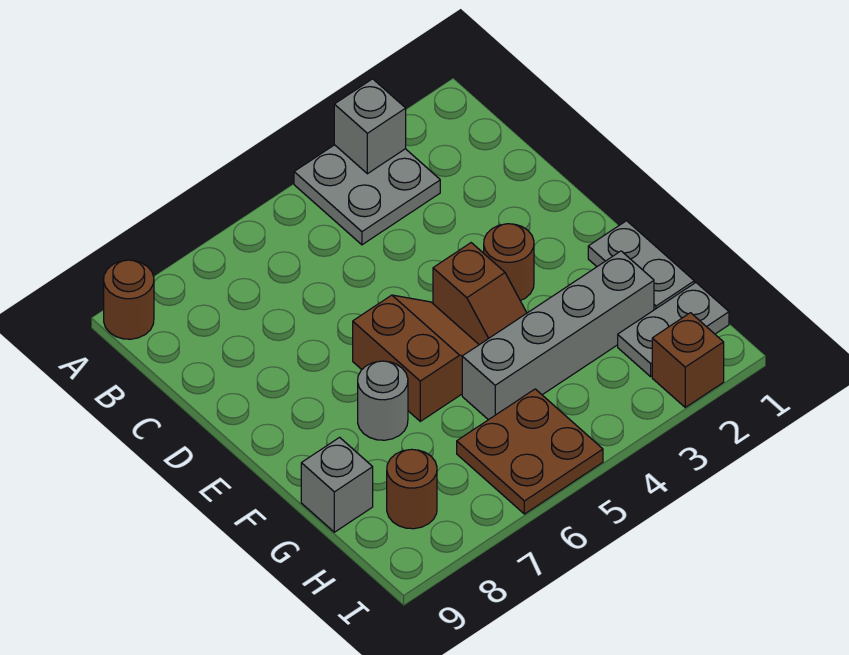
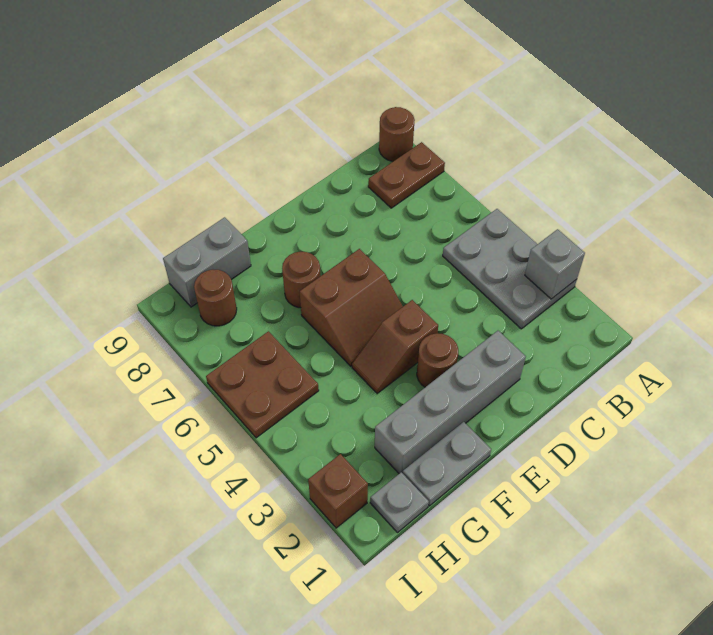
grey plate A3:B4 level 1 -> grey plate A3:B5 level 1
none -> brown plate A8:B8 level 1
grey round brick F7 level 1 -> brown round brick F7 level 1
grey brick G2:G5 level 1 -> grey brick D2:G2 level 1
grey brick G9 level 1 -> grey brick G9:H9 level 1
grey plate H1:H2 level 1 -> grey plate H1 level 1

